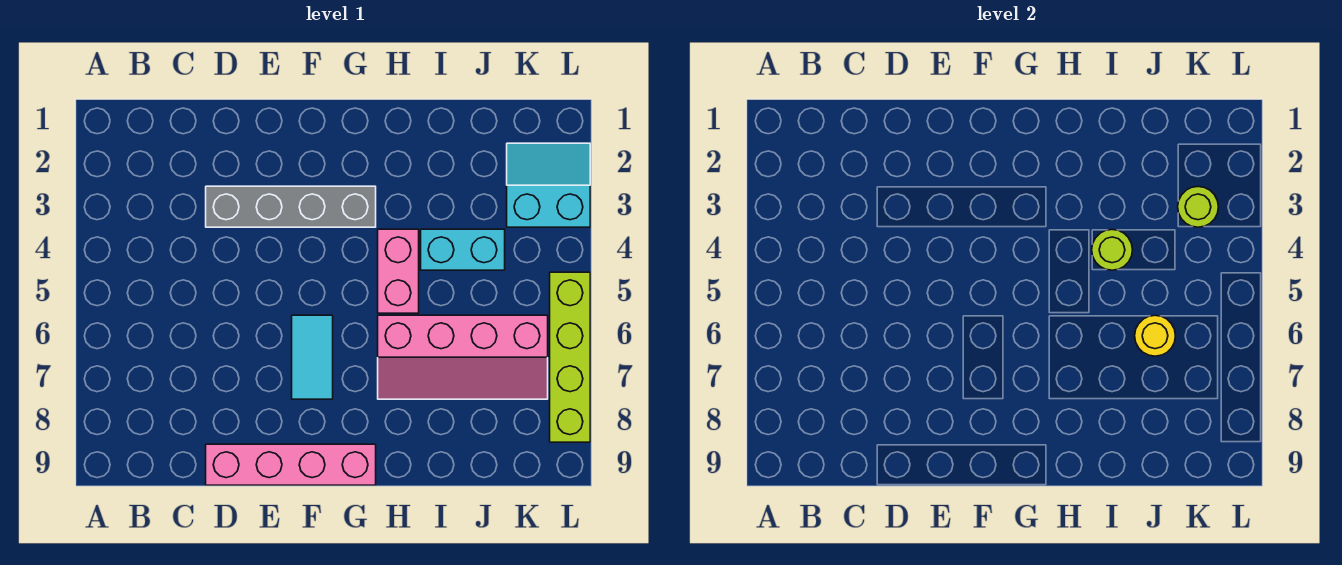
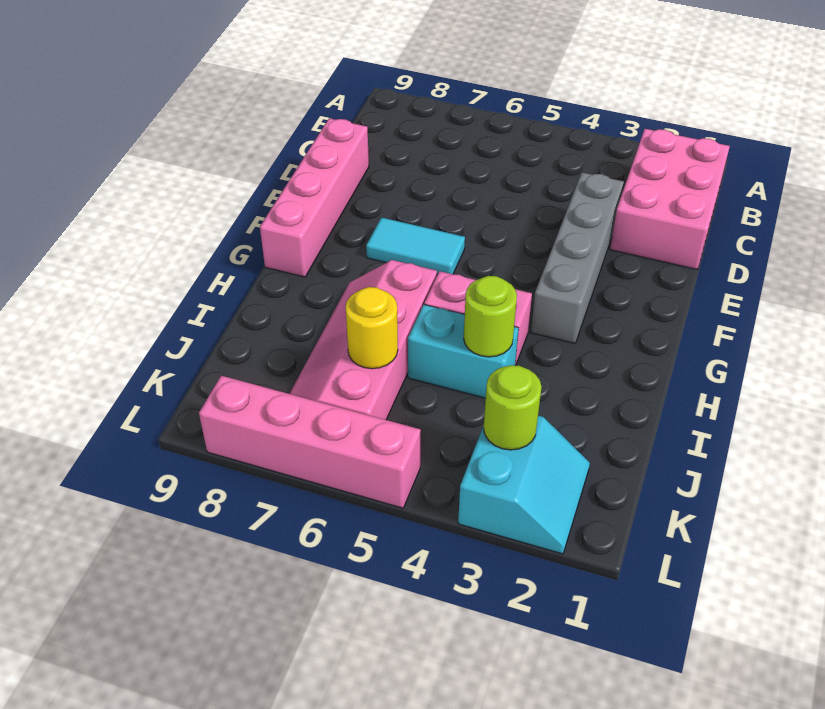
none -> pink brick B1:D2 level 1
cyan brick I4:J4 level 1 -> cyan brick I4:I5 level 1
lime brick L5:L8 level 1 -> pink brick L5:L8 level 1

